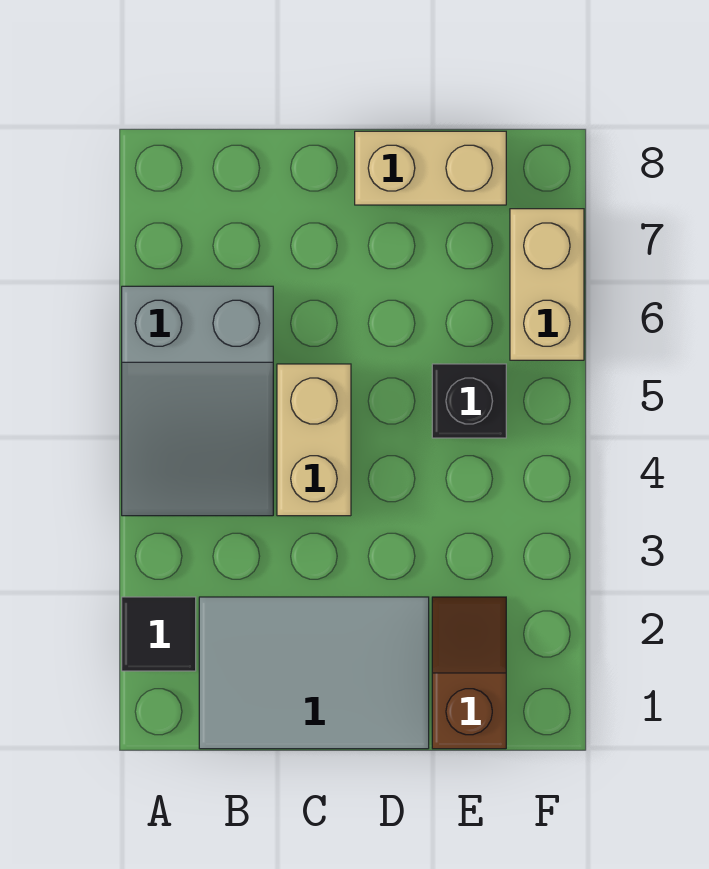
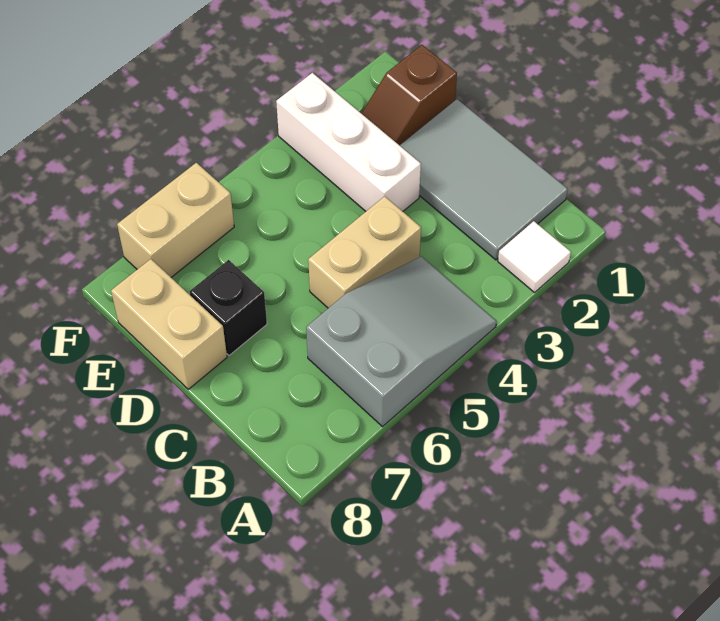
black tile A2 level 1 -> white tile A2 level 1
none -> white brick D3:F3 level 1
black brick E5 level 1 -> black brick D7 level 1

